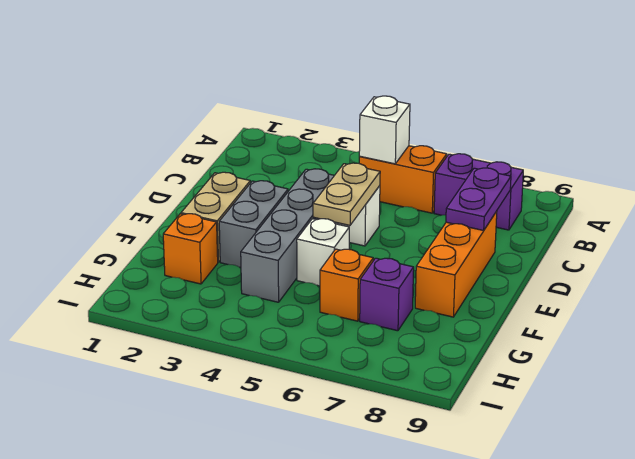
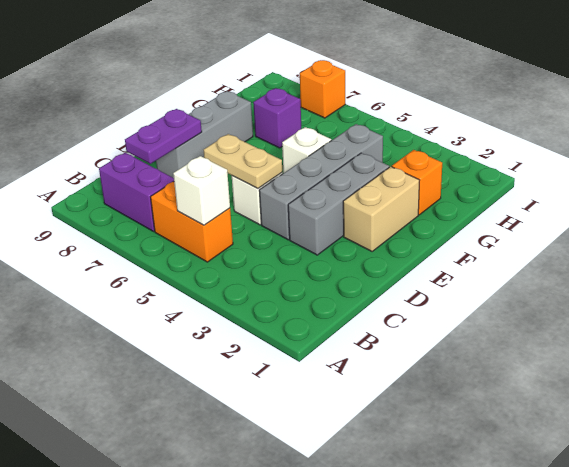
tan plate D5:E5 level 2 -> tan plate D5:D6 level 2
orange brick D8:F8 level 1 -> grey brick D8:F8 level 1
grey brick E3:F3 level 1 -> grey brick D3:F3 level 1
orange brick G6 level 1 -> orange brick I7 level 1

